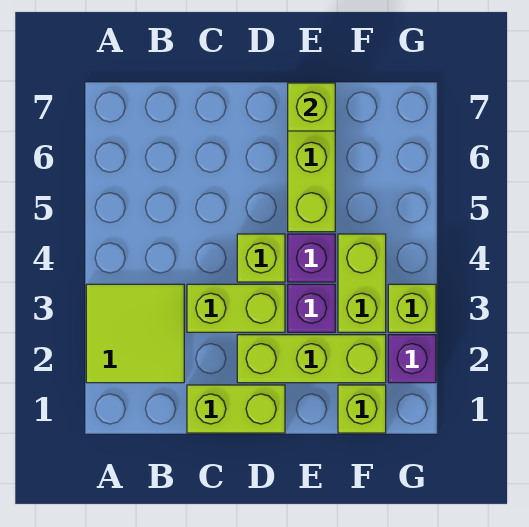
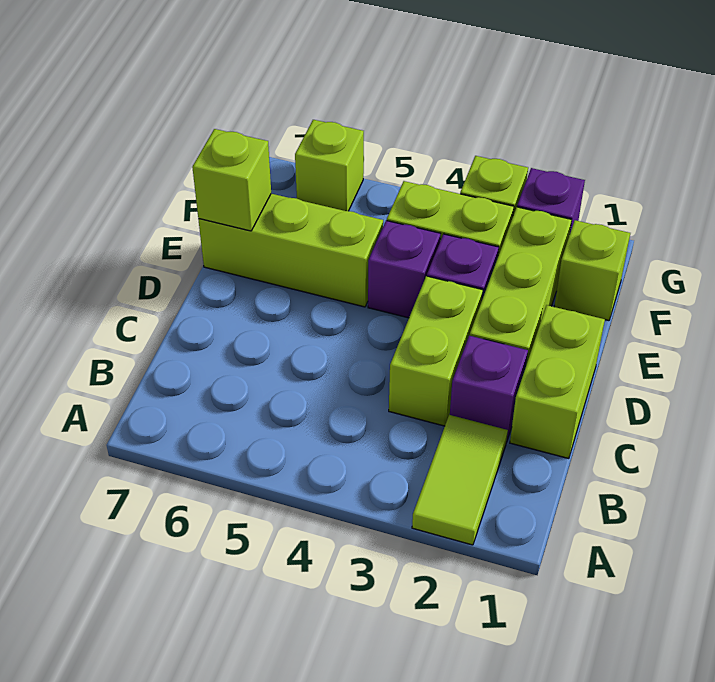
lime tile A2:B3 level 1 -> lime tile A2:B2 level 1
none -> purple brick C2 level 1
lime brick D4 level 1 -> lime brick G6 level 1

